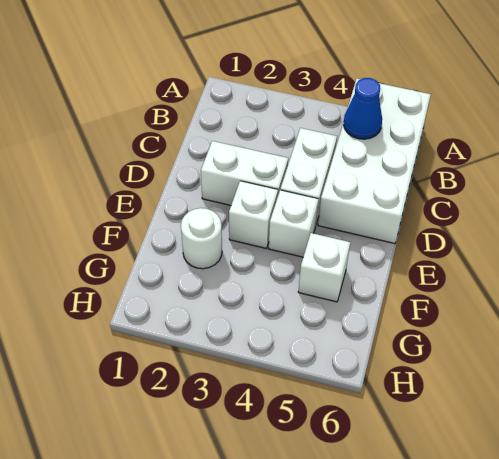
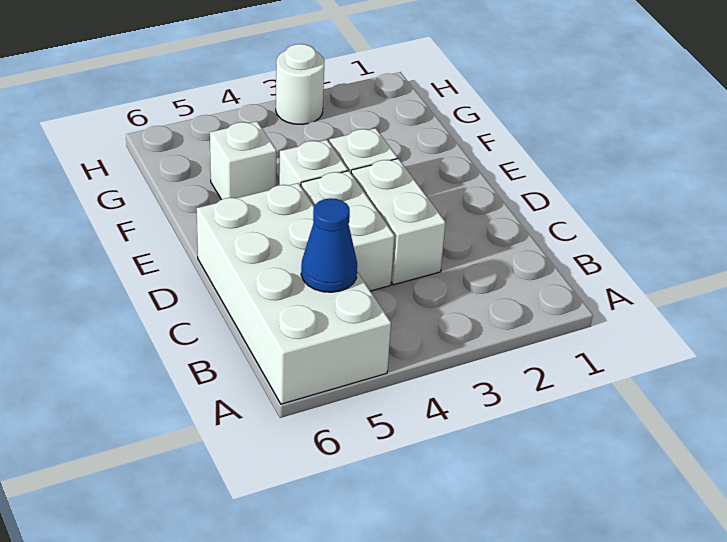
white brick D2:D3 level 1 -> white brick C3:D3 level 1
white round brick F2 level 1 -> white round brick H3 level 1

